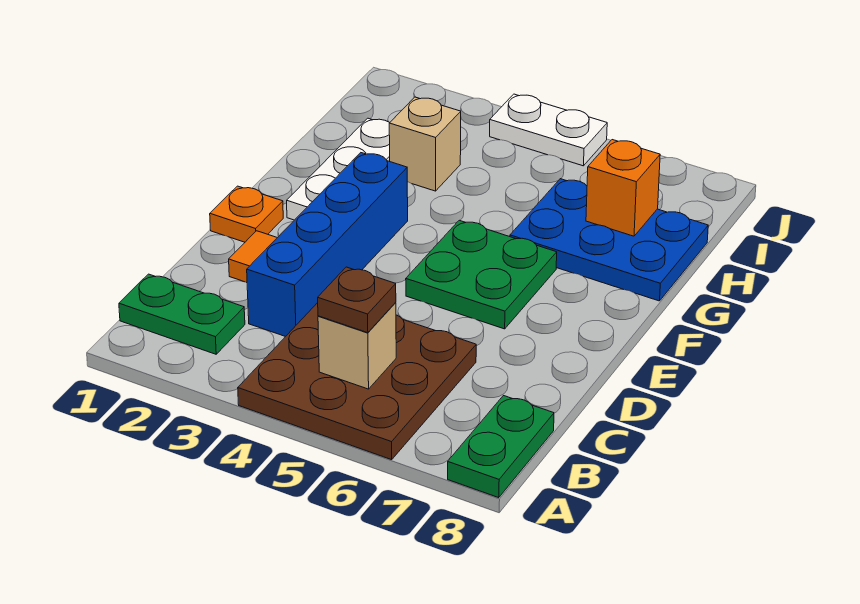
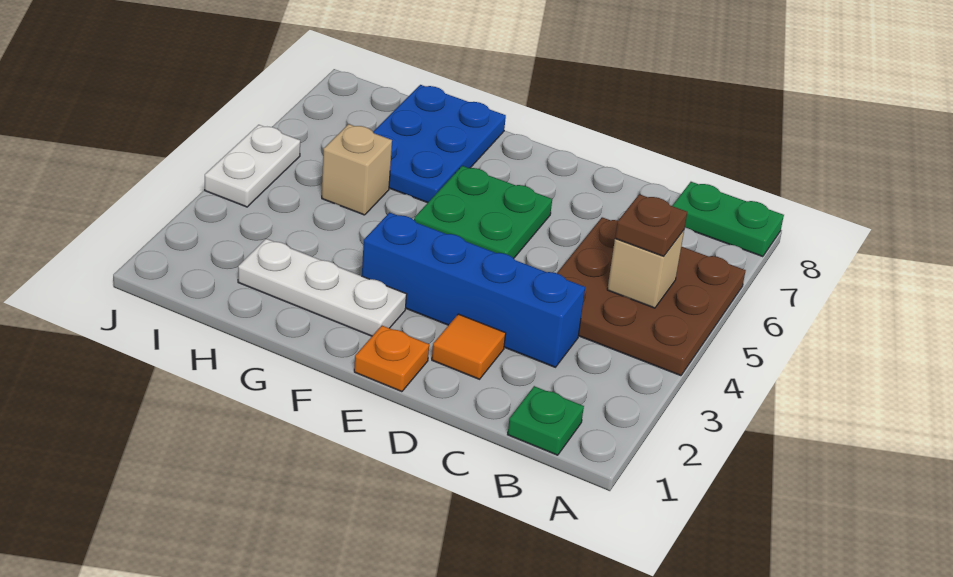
green plate B1:B2 level 1 -> green plate B1 level 1
tan brick H3 level 1 -> tan brick H5 level 1
orange brick H7 level 2 -> none

